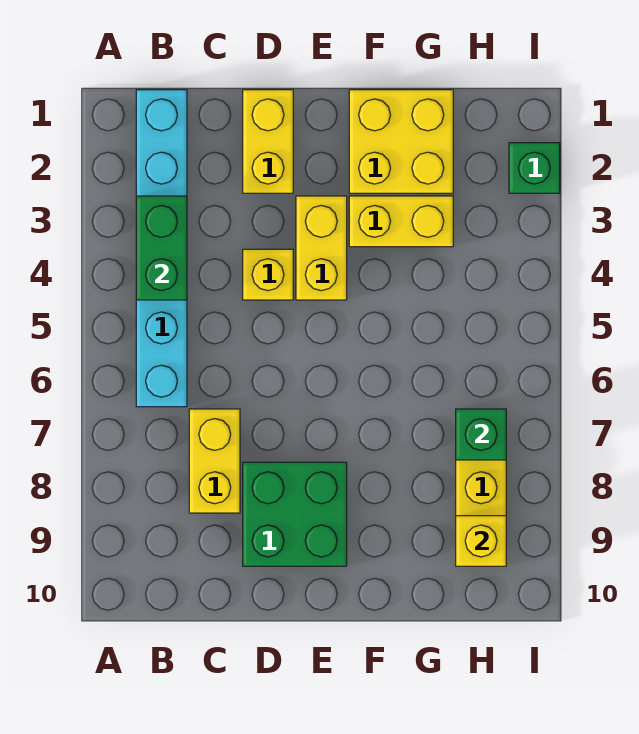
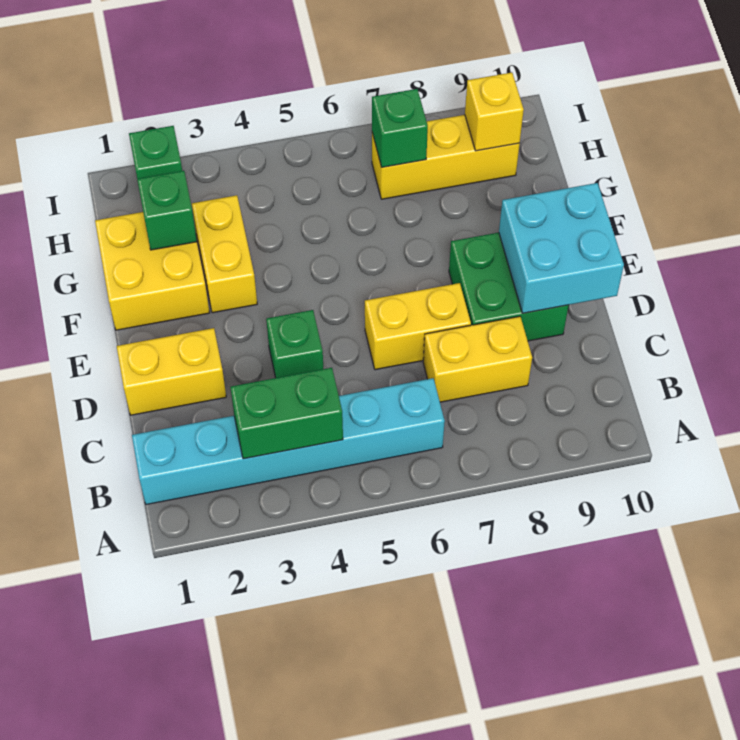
yellow brick D4 level 1 -> green brick D4 level 1
none -> cyan brick D9:E10 level 2
yellow brick E3:E4 level 1 -> yellow brick D6:D7 level 1
none -> green brick G2 level 2

